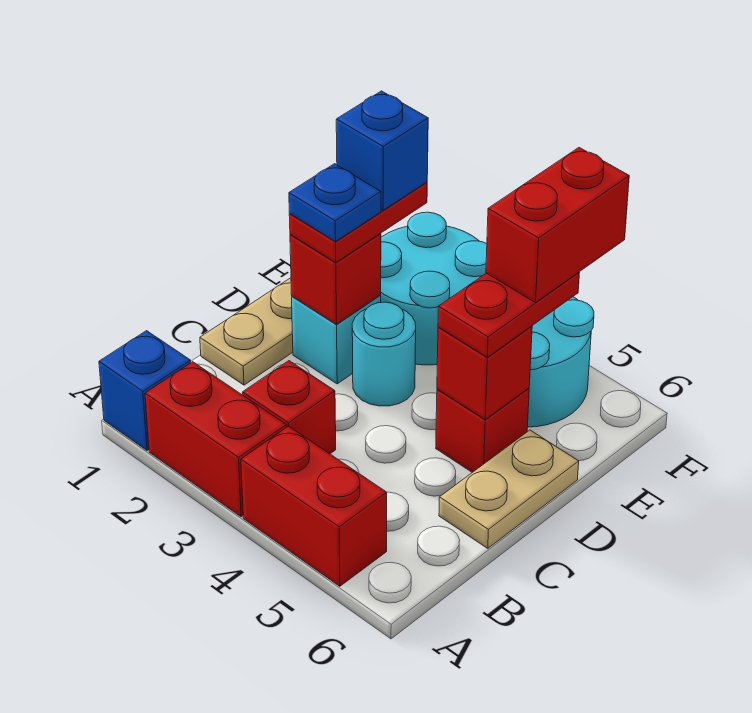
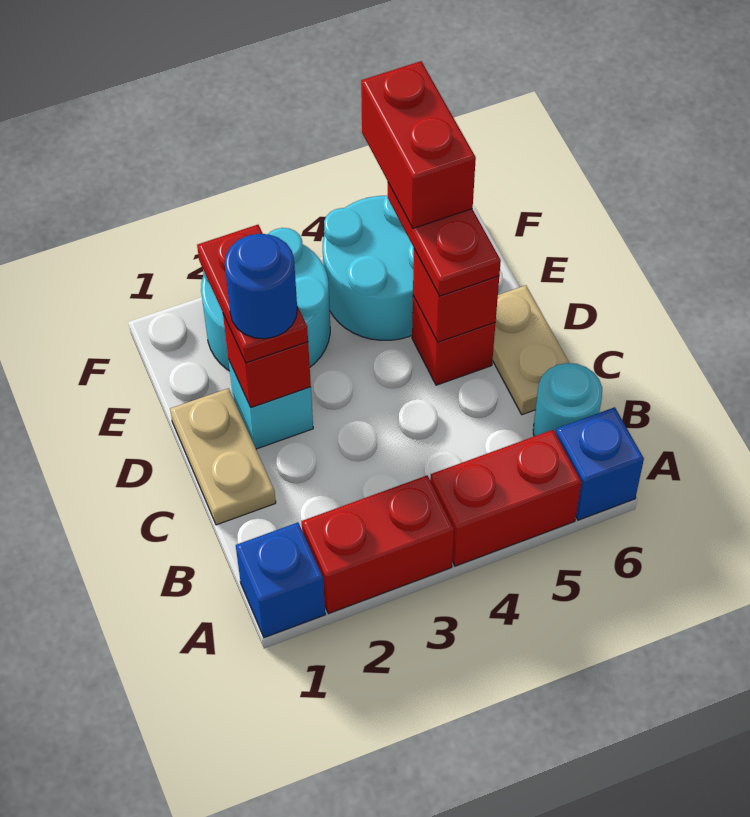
red brick B3 level 1 -> none
blue plate D2 level 4 -> blue round brick D2 level 4
cyan round brick D3 level 1 -> cyan round brick B6 level 1
blue brick E2 level 4 -> blue brick A6 level 1

